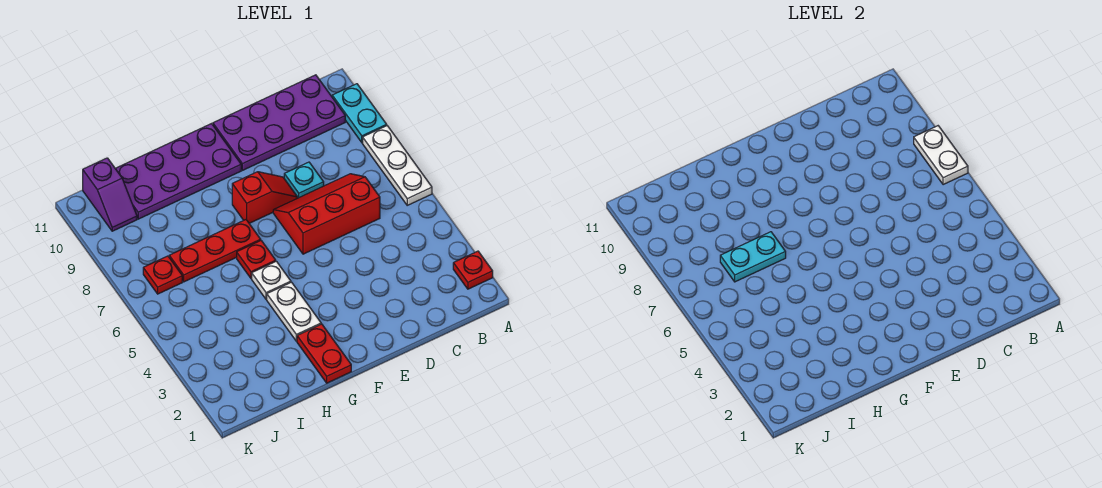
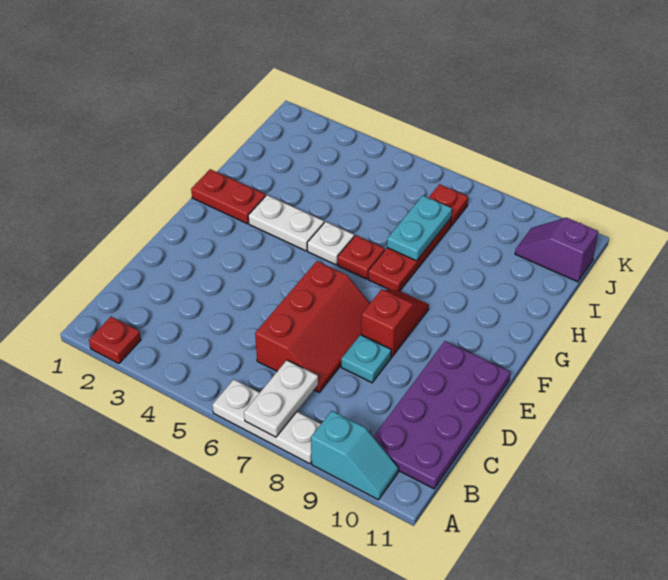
white plate A7:A8 level 2 -> white plate A7:B7 level 2
cyan plate A9:A10 level 1 -> cyan slope A9:A10 level 1 top 9
red slope E8:F8 level 1 top F -> red slope E8:F8 level 1 top E
purple plate F10:I11 level 1 -> none

